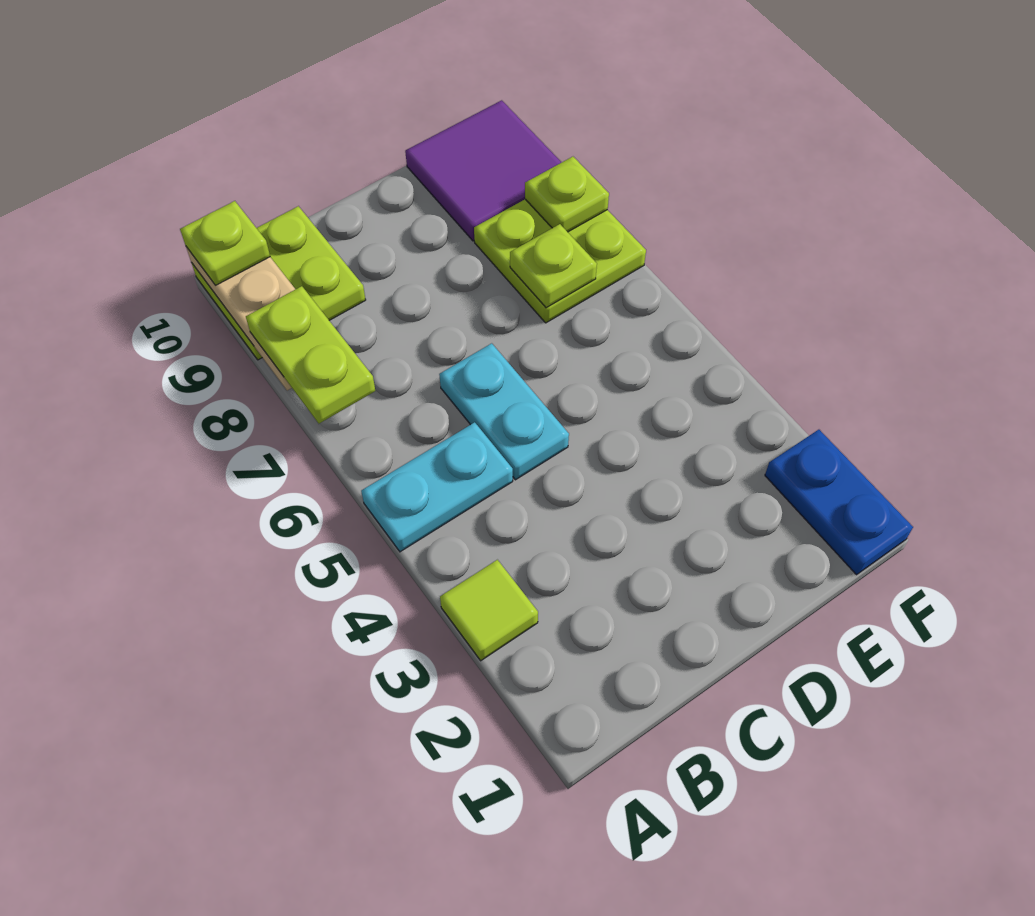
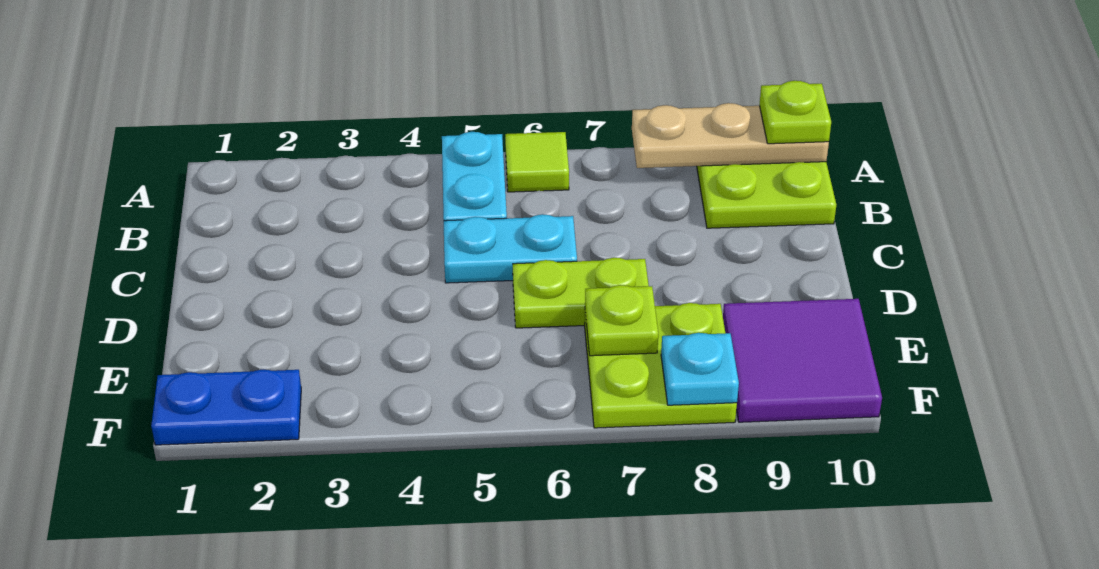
lime tile A3 level 1 -> lime tile A6 level 1
lime plate A7:A8 level 3 -> lime plate D6:D7 level 1
lime plate F8 level 2 -> cyan plate F8 level 2

